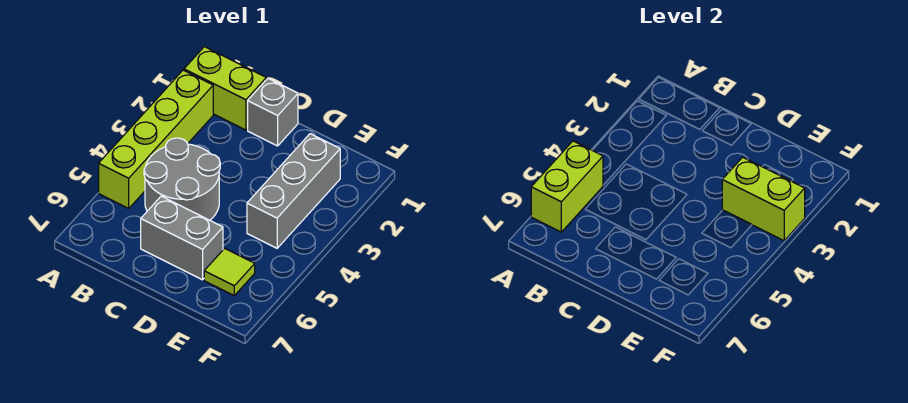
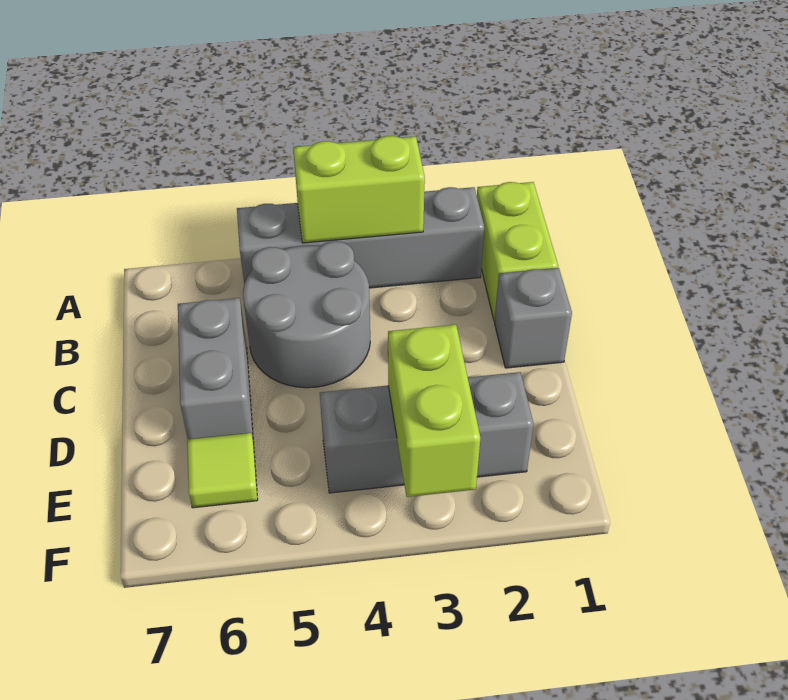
lime brick A2:A5 level 1 -> grey brick A2:A5 level 1
lime brick A5:A6 level 2 -> lime brick A3:A4 level 2

